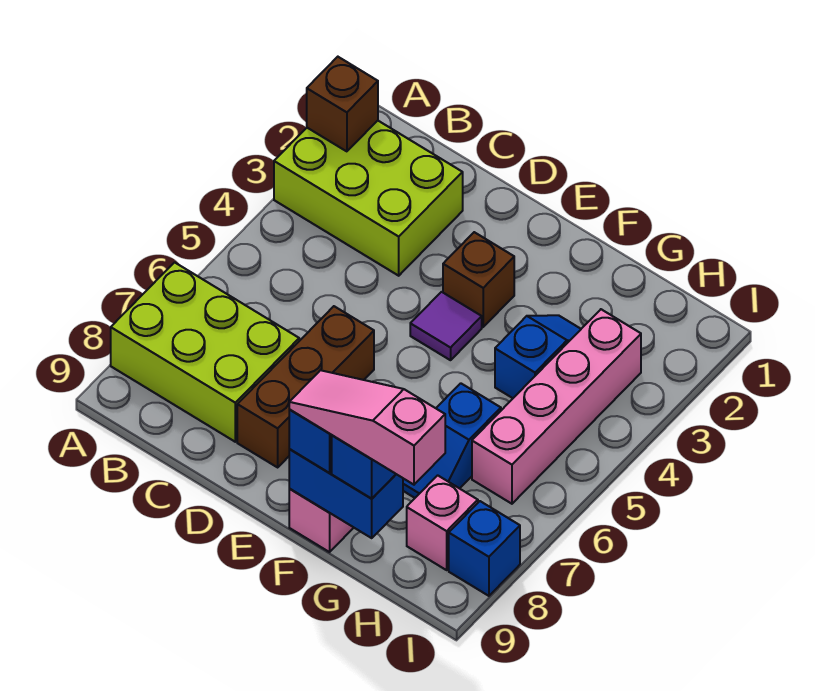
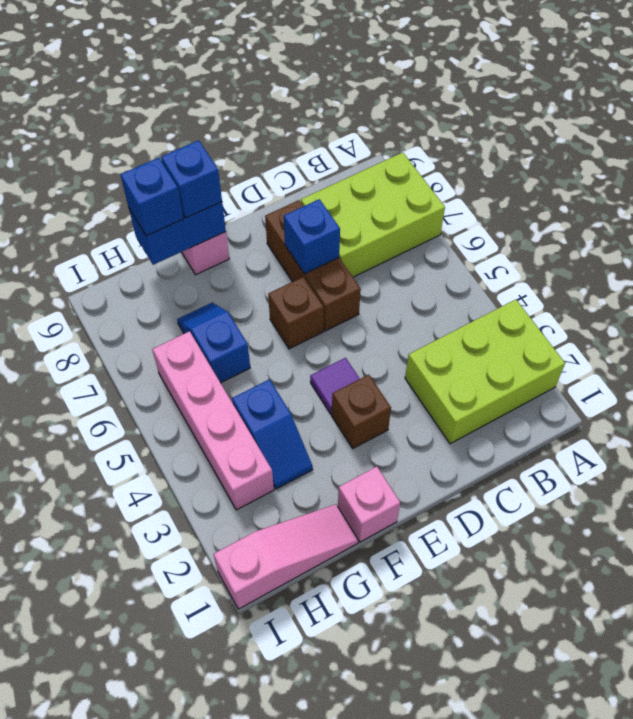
brown brick A2 level 2 -> brown brick E6 level 1
pink slope F9:H9 level 4 top H -> pink slope G1:I1 level 1 top I
pink brick H8 level 1 -> pink brick F1 level 1
blue brick I8 level 1 -> blue brick D7 level 2

